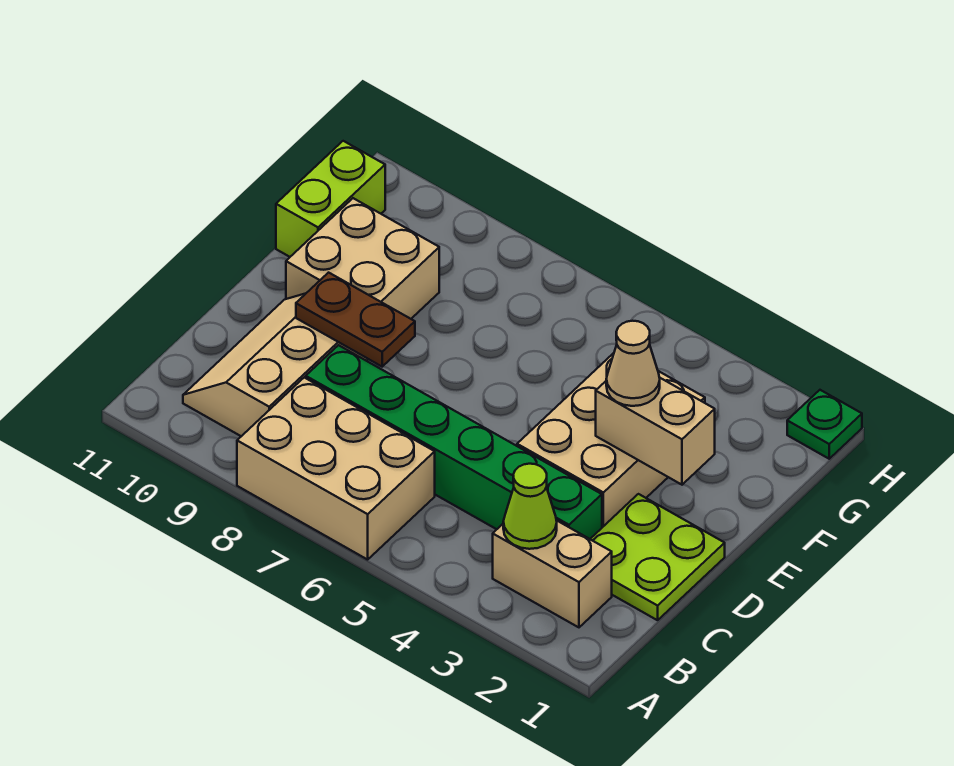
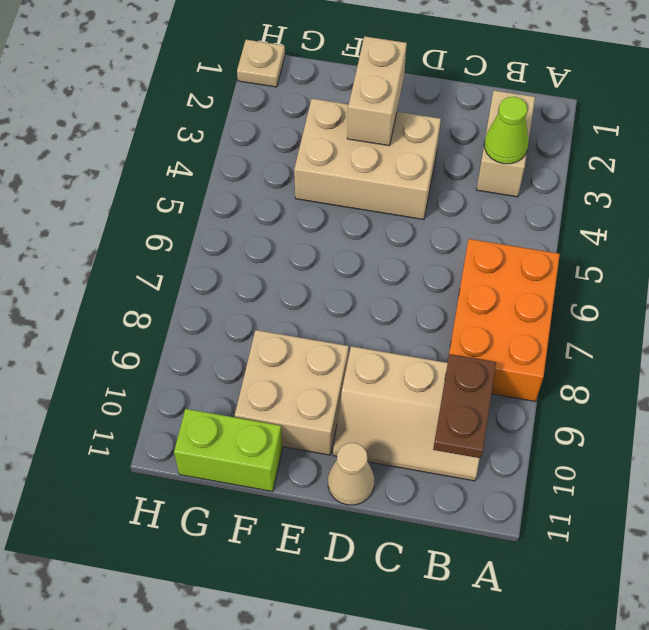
tan brick A6:B8 level 1 -> orange brick A6:B8 level 1
lime plate C1:D2 level 1 -> none
green brick C3:C8 level 1 -> none
brown plate D8:D9 level 2 -> brown plate B9:B10 level 2
tan cone E3 level 3 -> tan cone D11 level 1
green plate H1 level 1 -> tan plate H1 level 1

